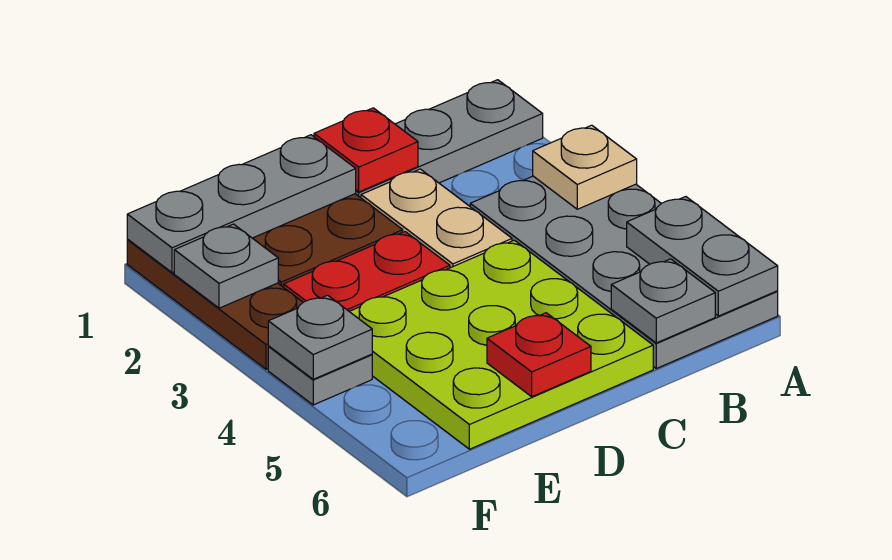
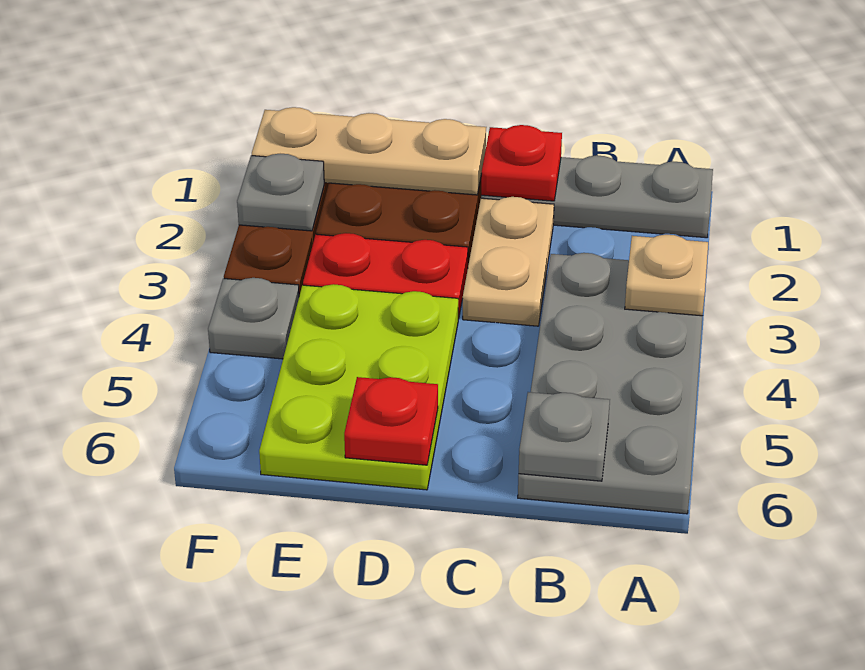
grey plate A5:A6 level 2 -> none
lime plate C4:E6 level 1 -> lime plate D4:E6 level 1
grey plate D1:F1 level 2 -> tan plate D1:F1 level 2
grey plate F4 level 2 -> none

